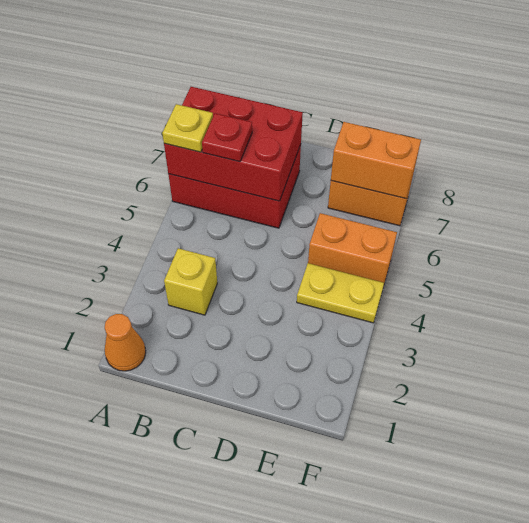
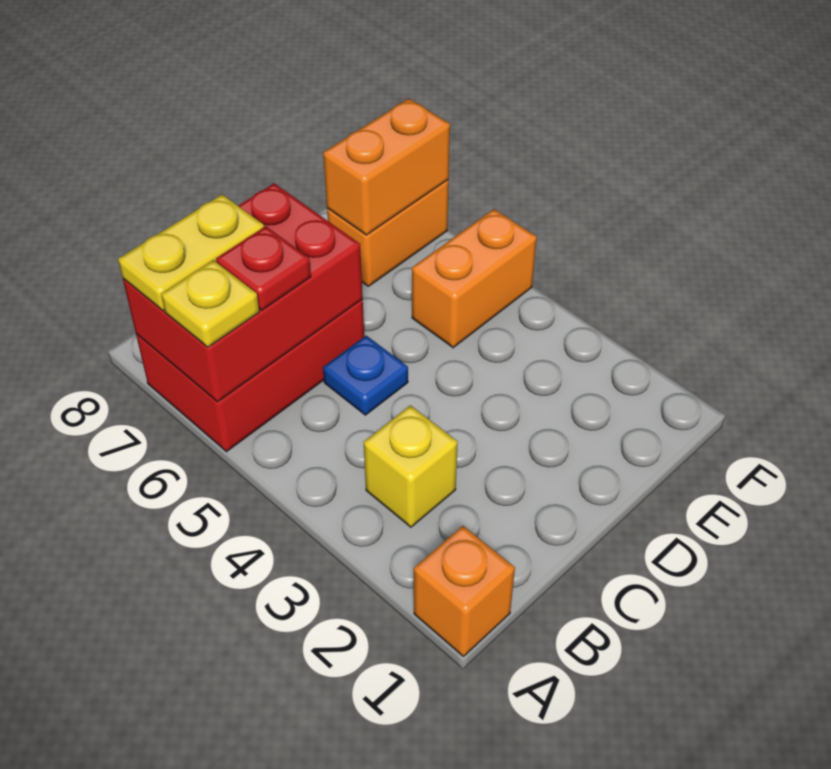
orange cone A1 level 1 -> orange brick A1 level 1
none -> blue plate C5 level 1
yellow plate E4:F4 level 1 -> yellow plate A7:B7 level 3

